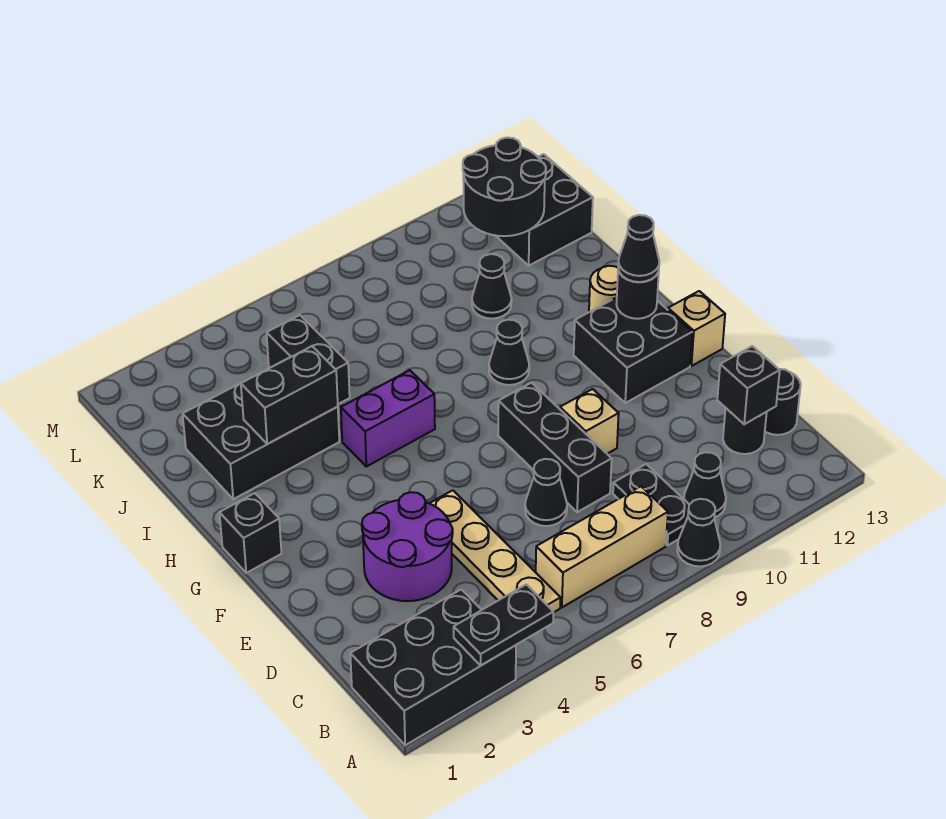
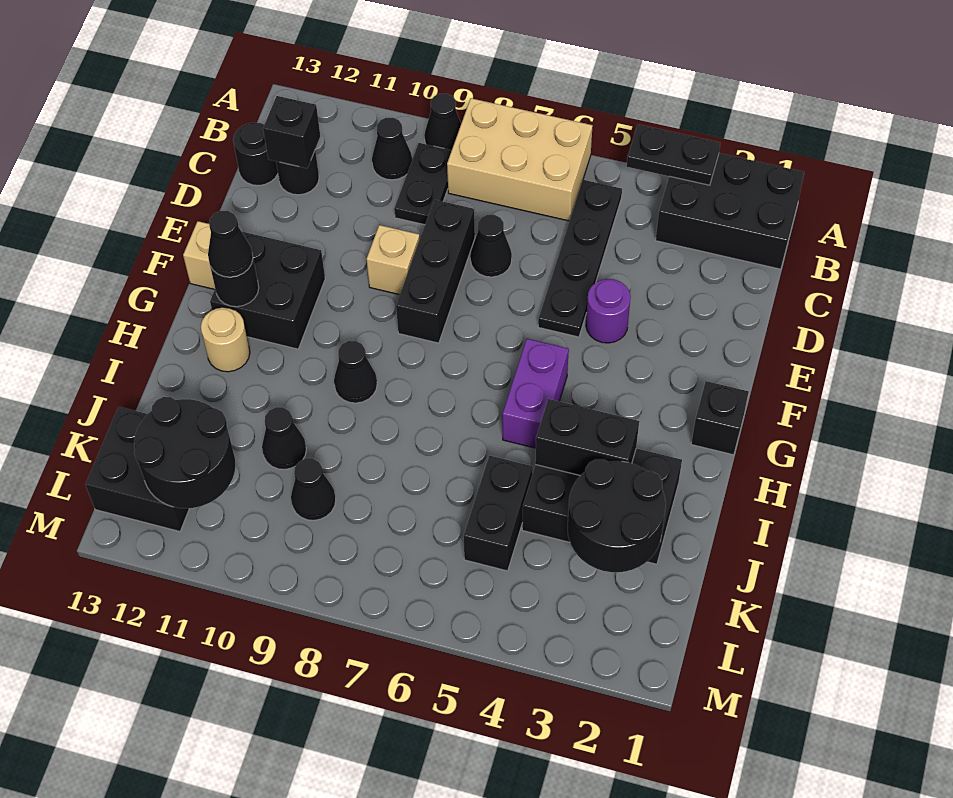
tan plate B5:E5 level 1 -> black plate B5:E5 level 1
tan brick B6:B8 level 1 -> tan brick A6:B8 level 1
purple round brick D3:E4 level 1 -> purple round brick E4 level 1
purple brick H5:H6 level 1 -> purple brick G5:H5 level 1
none -> black round brick J2:K3 level 2
none -> black cone K9 level 1

